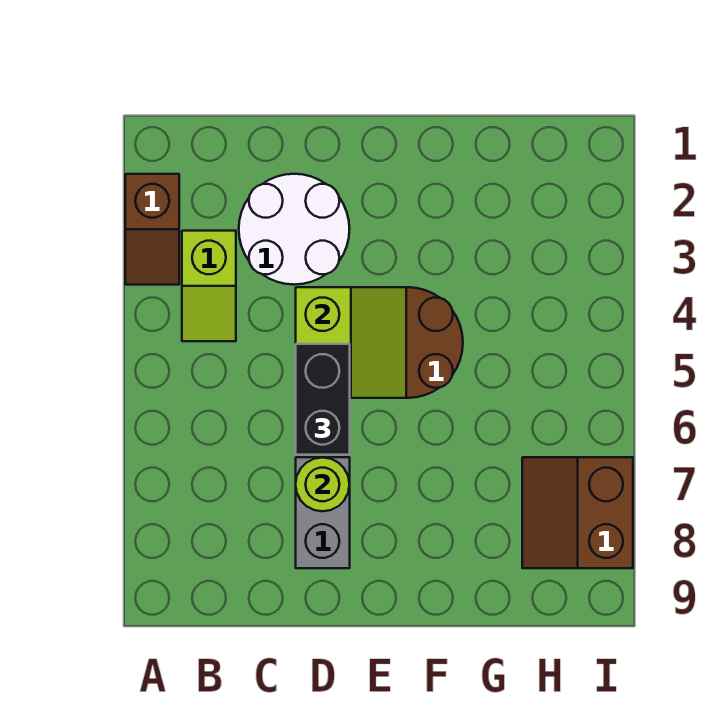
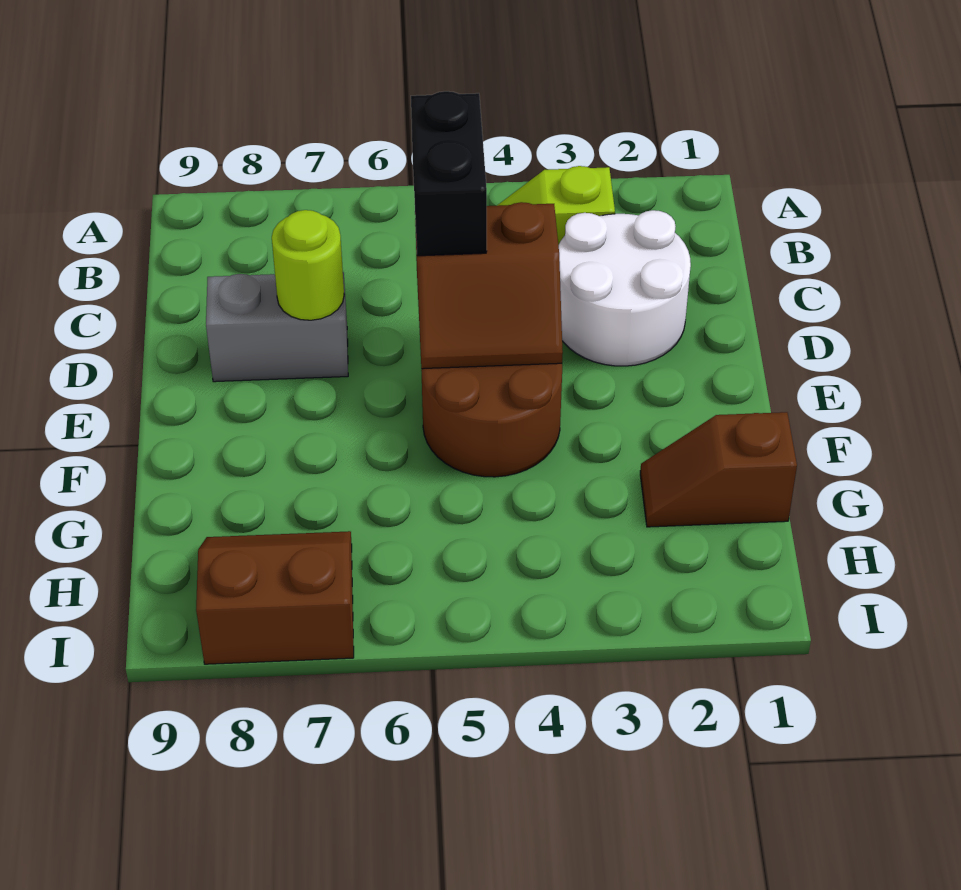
brown slope A2:A3 level 1 top 2 -> brown slope G1:G2 level 1 top 1
lime slope D4:E5 level 2 top D -> brown slope D4:E5 level 2 top D
black brick D5:D6 level 3 -> black brick C5:D5 level 3

